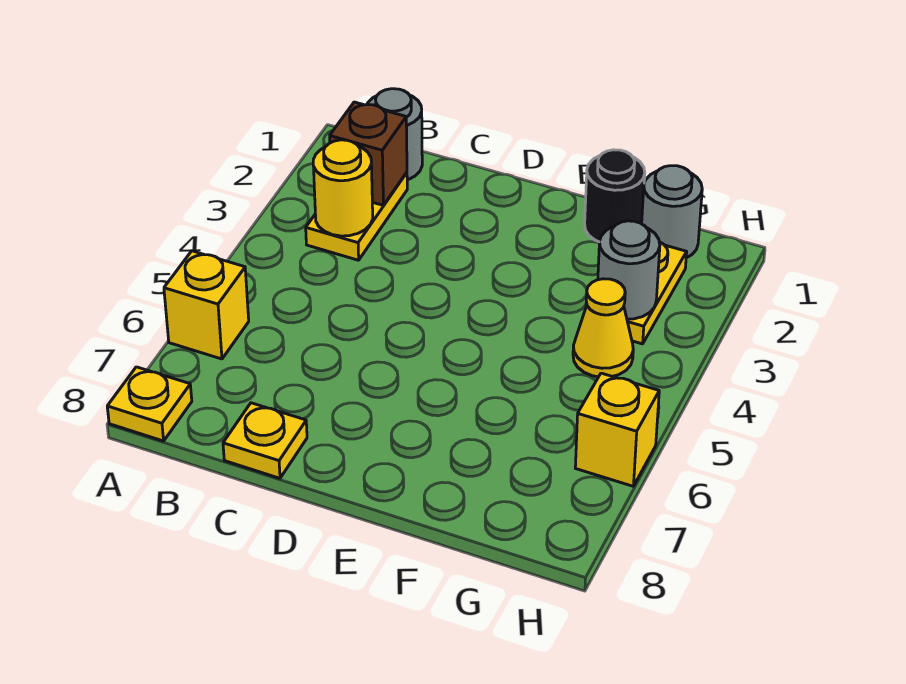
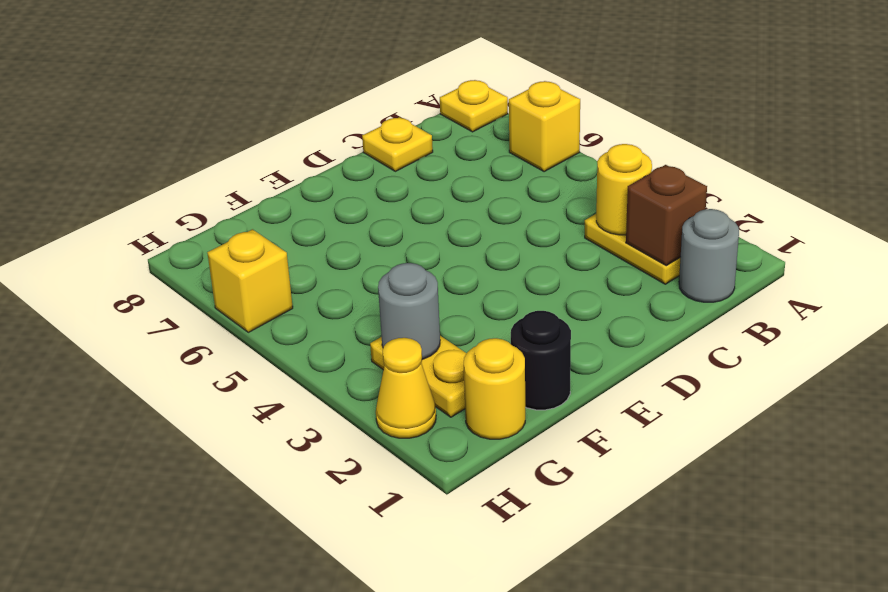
grey round brick G1 level 1 -> yellow round brick G1 level 1
yellow cone G4 level 1 -> yellow cone H2 level 1

